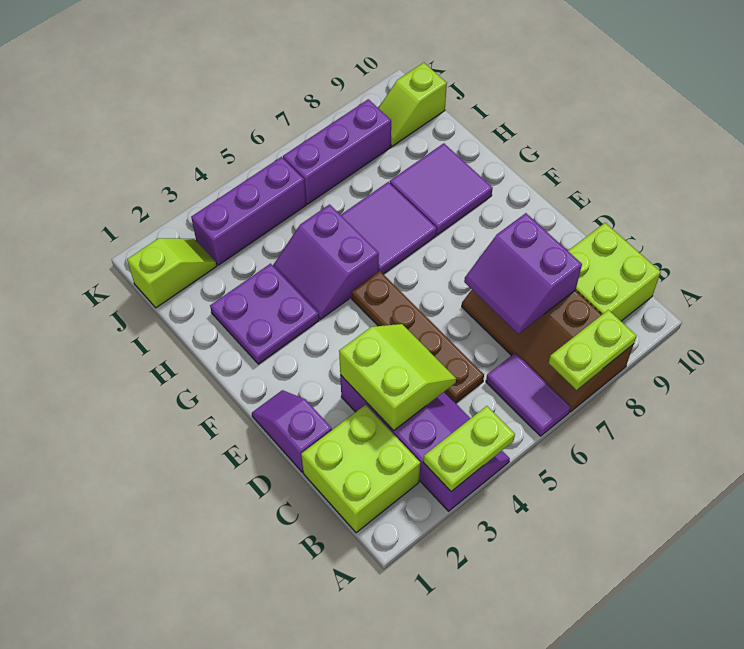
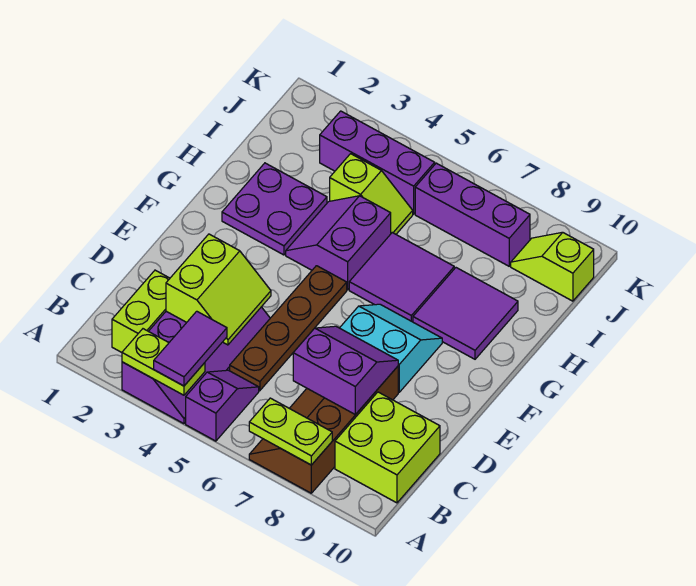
purple tile A6:B6 level 1 -> purple tile A4:B4 level 3
lime brick B1:C2 level 1 -> lime brick B2:C2 level 1
purple slope C7:D8 level 2 top 8 -> purple slope C7:D8 level 2 top C
purple slope D1:E1 level 1 top D -> purple slope A5:B5 level 1 top A
none -> cyan slope E7:F8 level 1 top E
lime slope J1:J2 level 1 top 1 -> lime slope I4:I5 level 1 top 4

